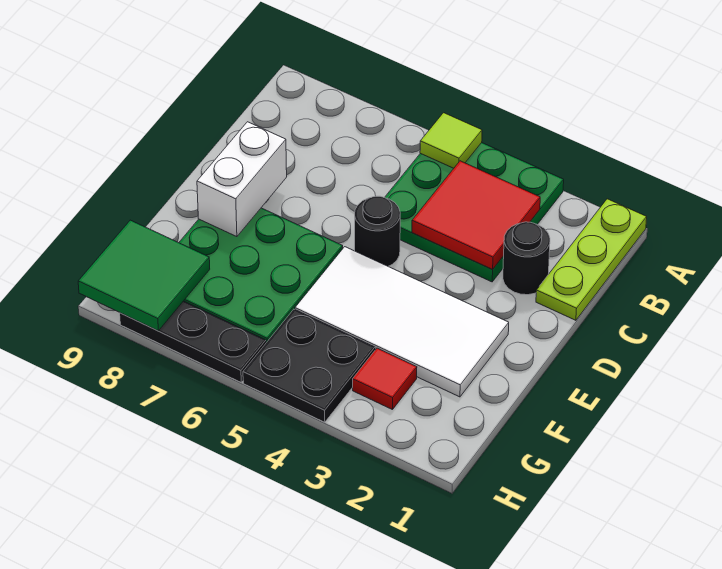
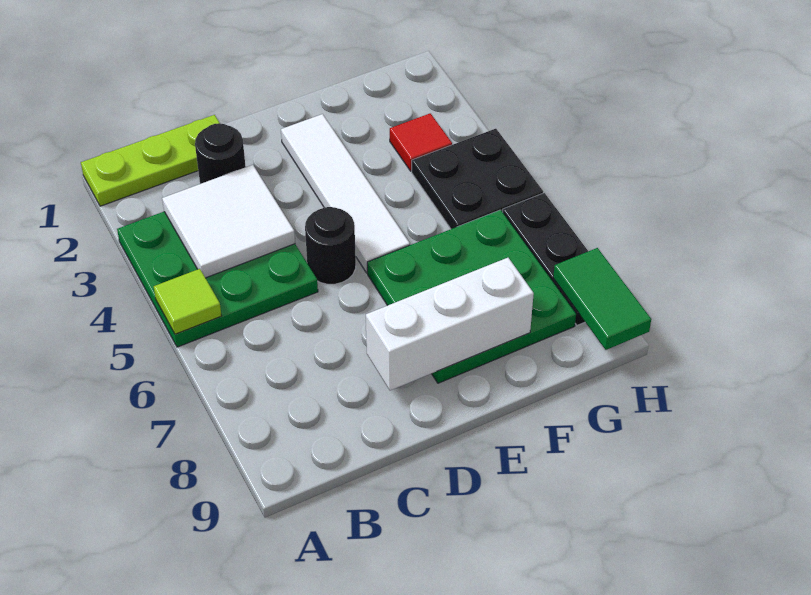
red tile B3:C4 level 2 -> white tile B3:C4 level 2
white brick D8:E8 level 2 -> white brick D8:F8 level 2
white tile E2:F5 level 1 -> white tile E2:E5 level 1
green tile G8:H9 level 2 -> green tile H8:H9 level 2

